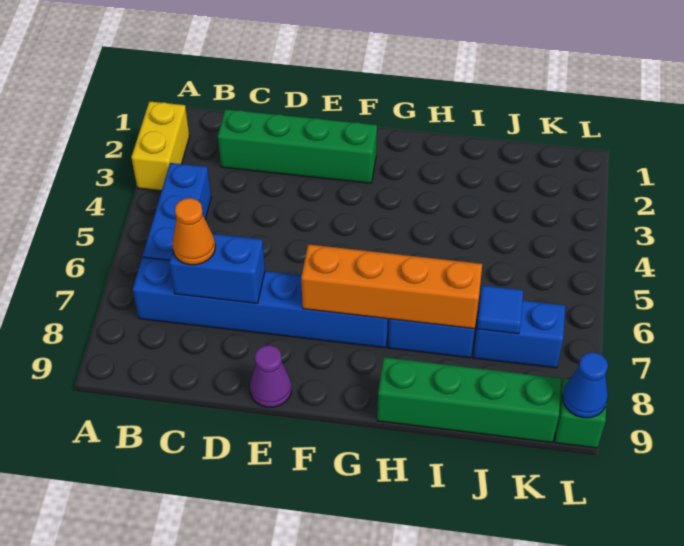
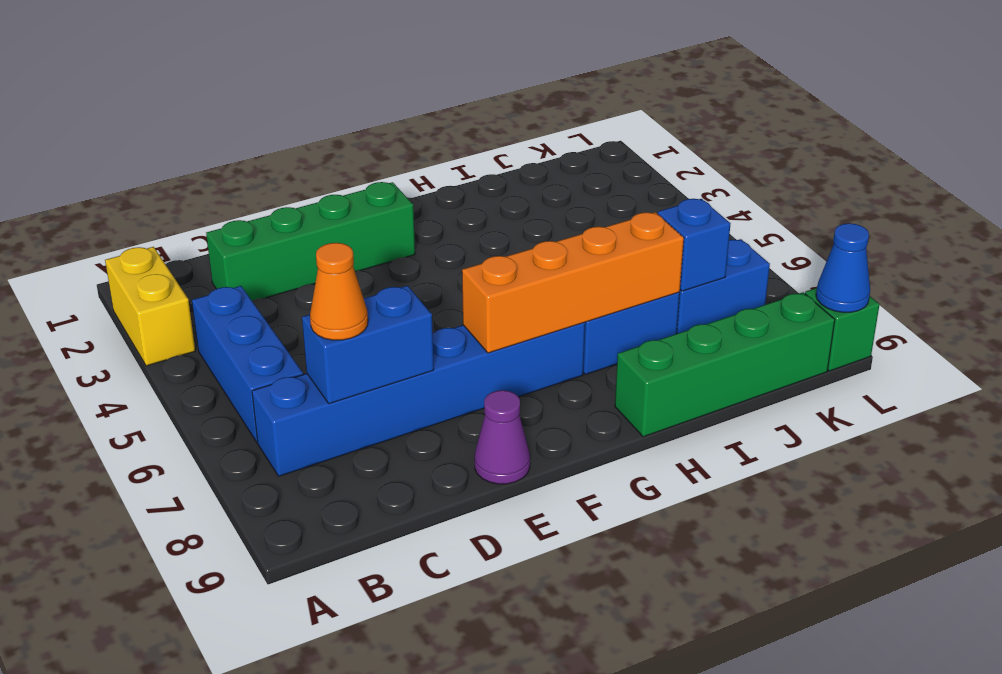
blue tile J7 level 2 -> blue brick J7 level 2

